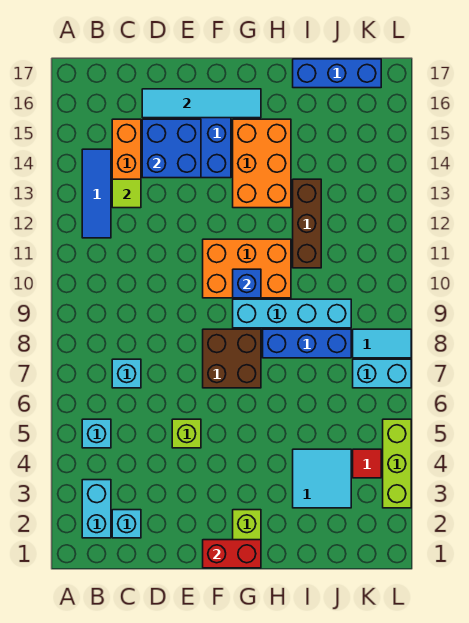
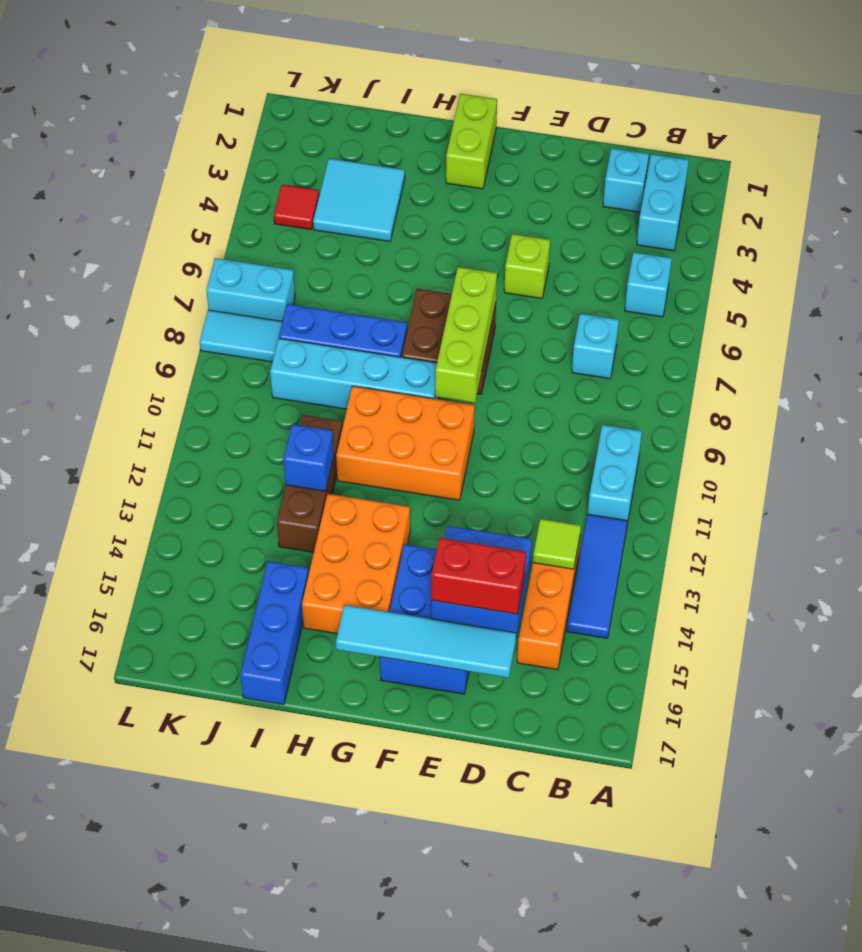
none -> cyan brick B10:B11 level 1
red brick F1:G1 level 2 -> red brick D15:E15 level 3
blue brick G10 level 2 -> blue brick I12 level 2
blue brick I17:K17 level 1 -> blue brick I15:I17 level 1
lime brick L3:L5 level 1 -> lime brick F7:F9 level 2

